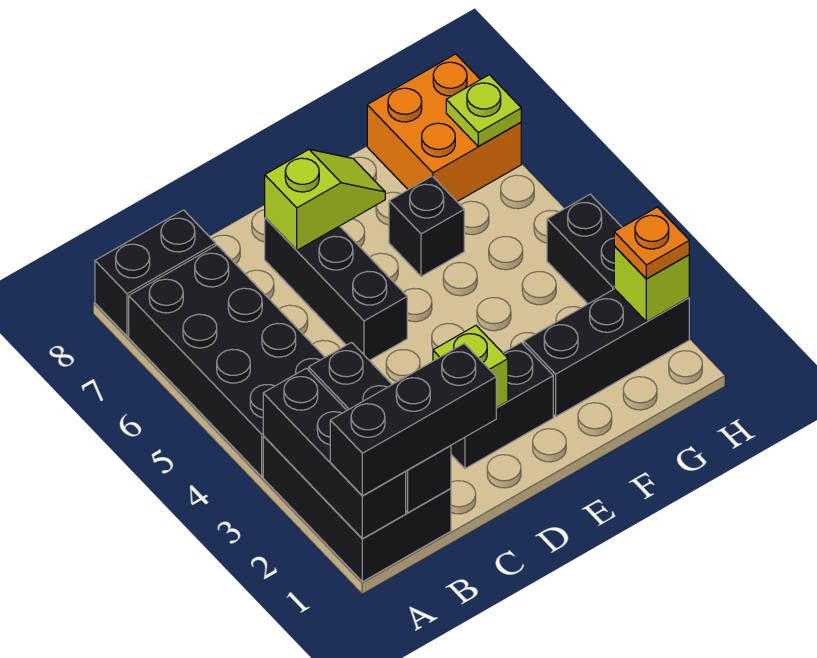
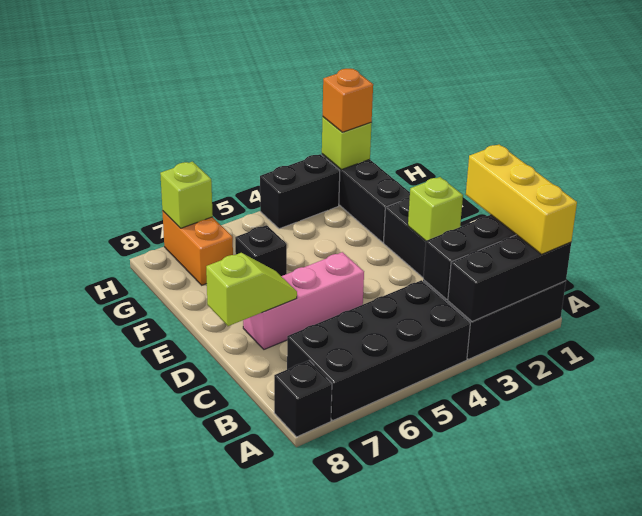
black brick A1:C1 level 3 -> yellow brick A1:C1 level 3
black brick A8:B8 level 1 -> black brick A8 level 1
black brick D5:D7 level 1 -> pink brick D5:D7 level 1
lime slope D7:E7 level 2 top D -> lime slope D7:D8 level 2 top 8
orange brick G7:H8 level 1 -> orange brick G7:H7 level 1
orange plate H2 level 3 -> orange brick H2 level 3
lime plate H7 level 2 -> lime brick H7 level 2

